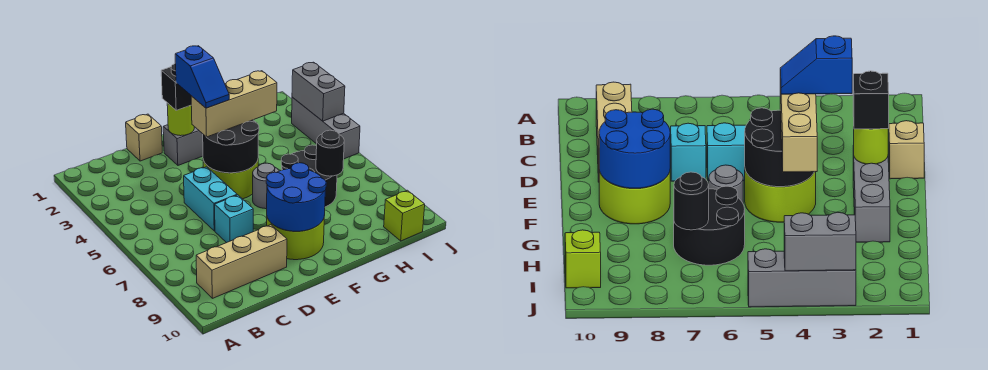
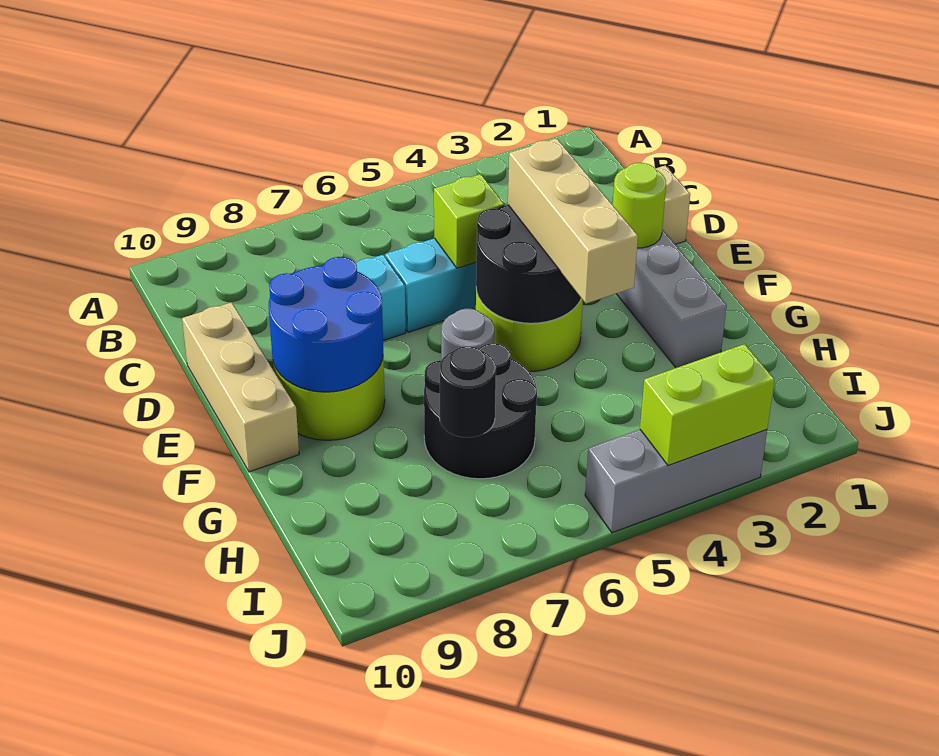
tan brick B9:D9 level 1 -> tan brick D10:F10 level 1
black brick E2 level 3 -> none
blue slope E3:E4 level 4 top 3 -> none
lime brick I10 level 1 -> lime brick D5 level 2
grey brick J3:J4 level 2 -> lime brick J3:J4 level 2

